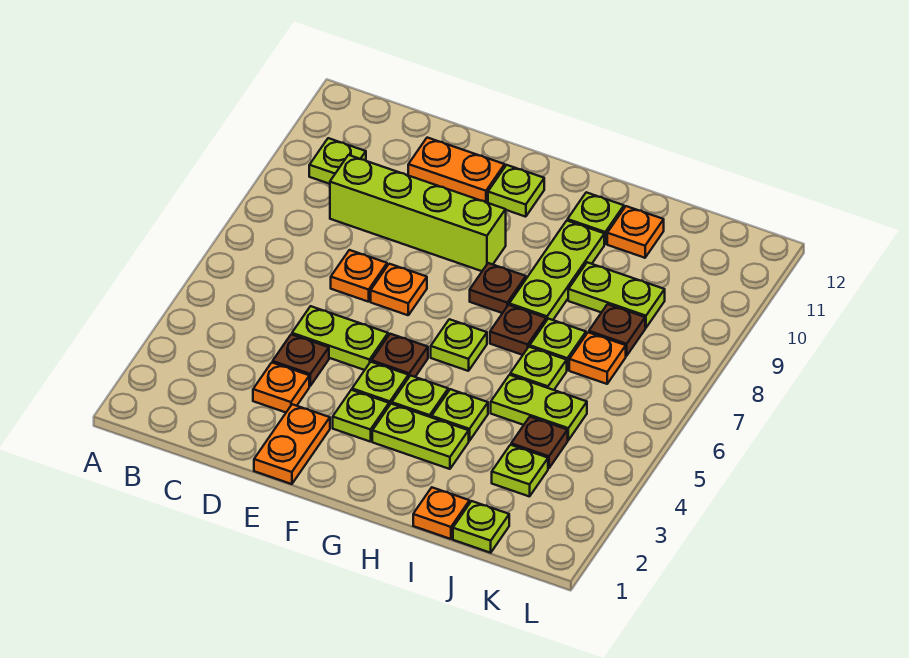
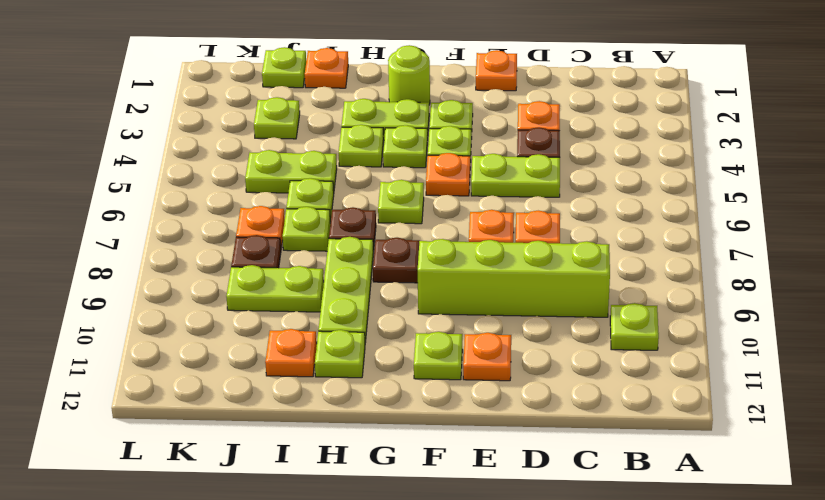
orange plate D11:E11 level 1 -> orange plate E11 level 1
orange plate E1:E2 level 1 -> orange plate E1 level 1
brown plate F5 level 1 -> orange plate F5 level 1
none -> lime round brick G2 level 1
brown plate J4 level 1 -> none

